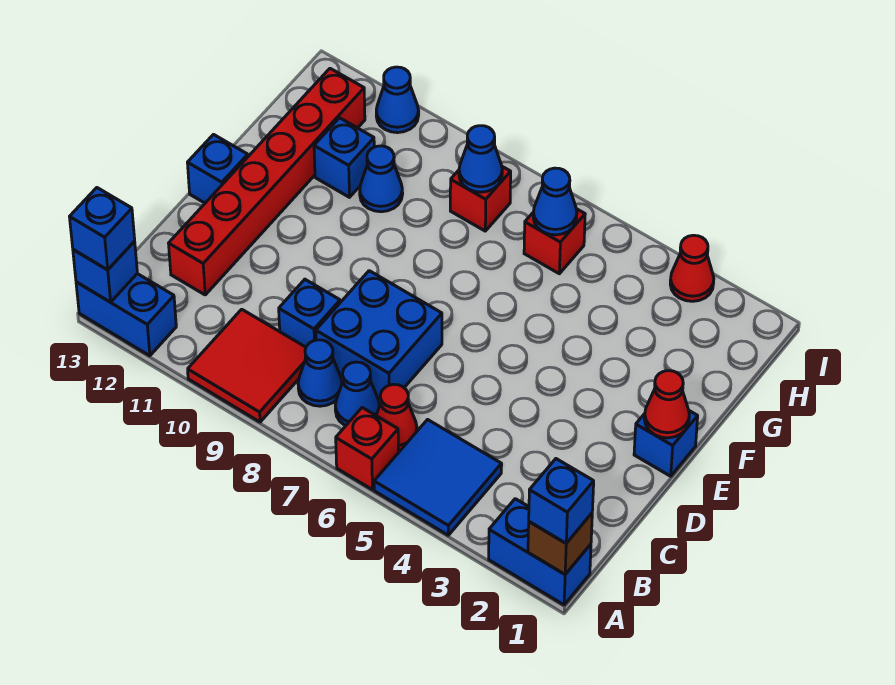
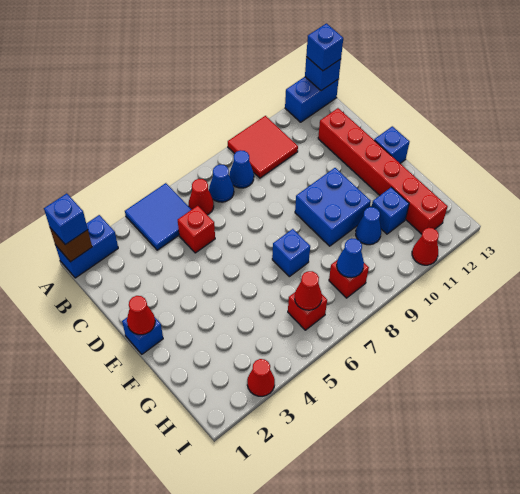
red brick A6 level 1 -> red brick C5 level 1
blue brick C7:D8 level 1 -> blue brick E9:F10 level 1
blue brick C9 level 1 -> blue brick F7 level 1
blue cone H6 level 2 -> red cone H6 level 2
blue cone I11 level 1 -> red cone I11 level 1

